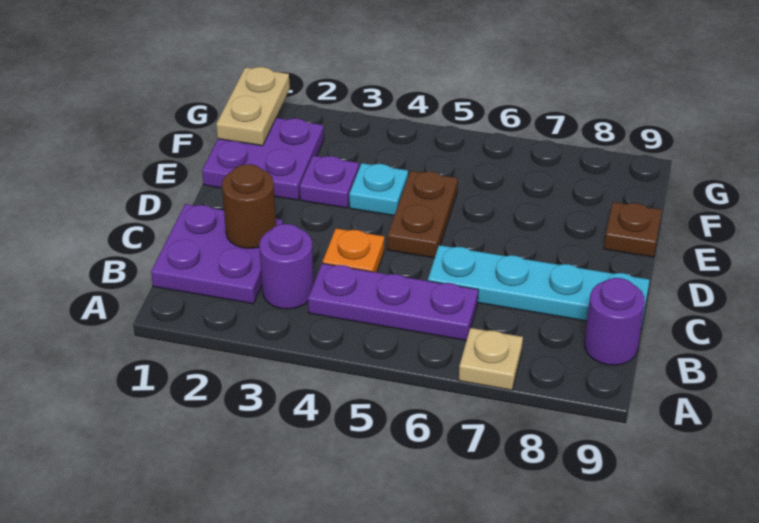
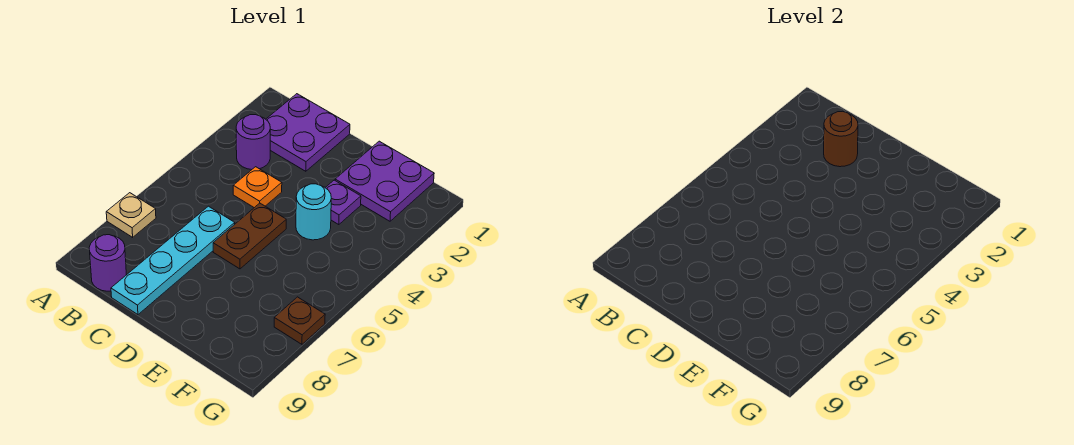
purple plate B4:B6 level 1 -> none
brown plate D5:E5 level 1 -> brown plate D5:D6 level 1
cyan plate E4 level 1 -> cyan round brick E4 level 1
brown plate E9 level 1 -> brown plate G7 level 1
tan plate F1:G1 level 2 -> none

